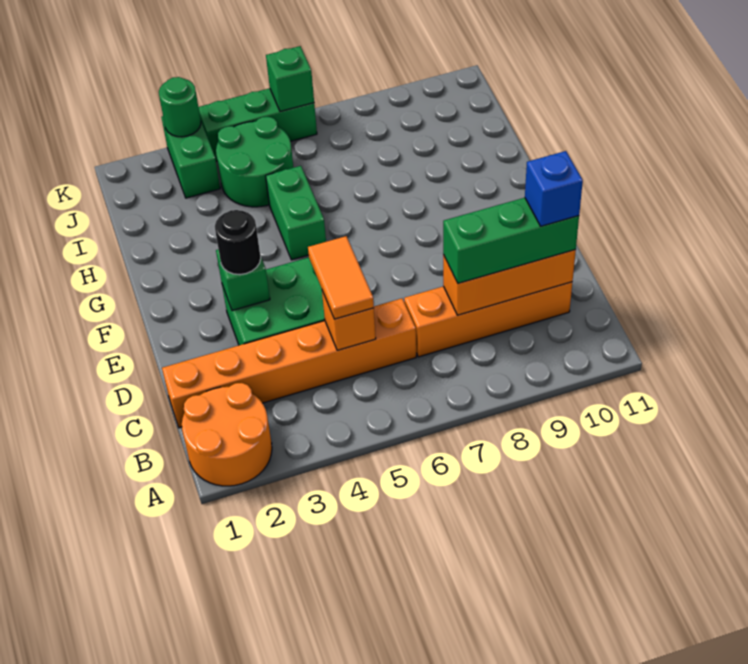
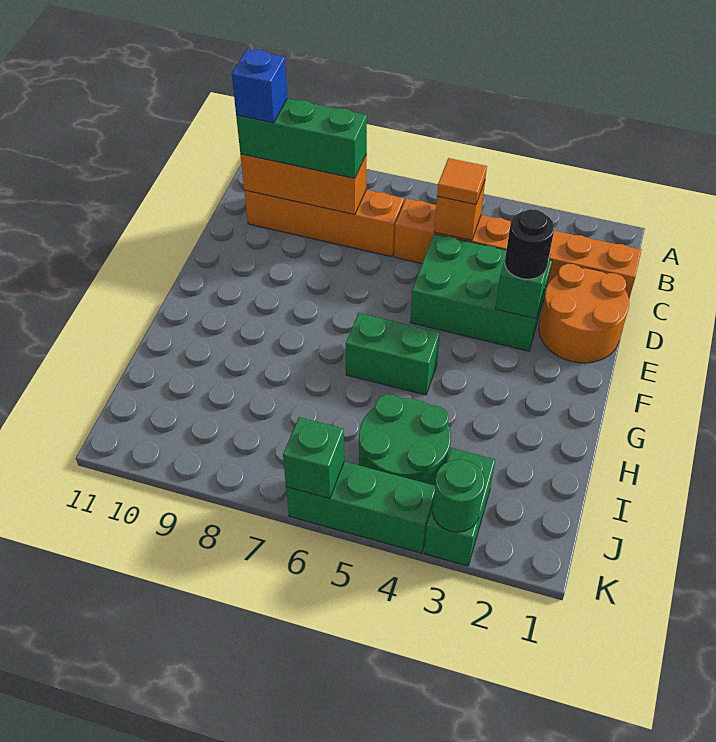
orange round brick A1:B2 level 1 -> orange round brick D1:E2 level 1
orange tile C5:D5 level 3 -> orange tile C5 level 3
green brick G5:H5 level 1 -> green brick G5:G6 level 1

